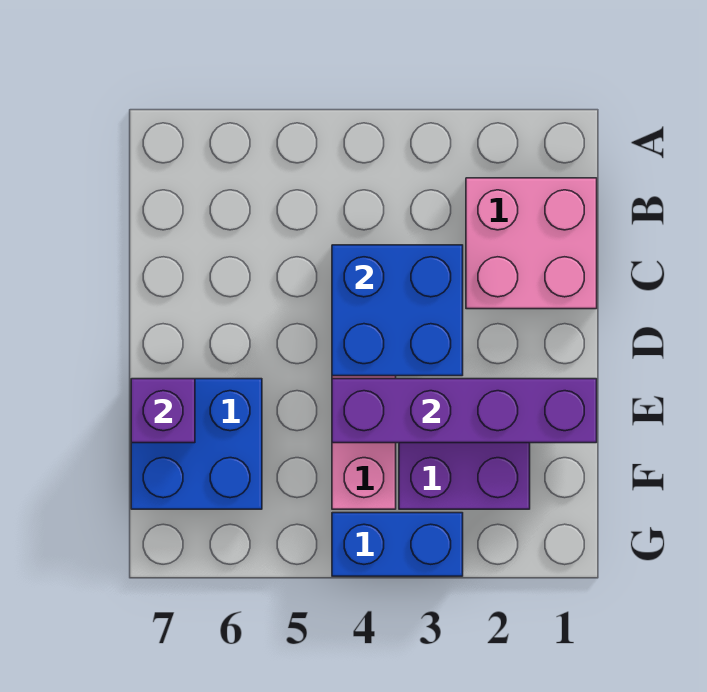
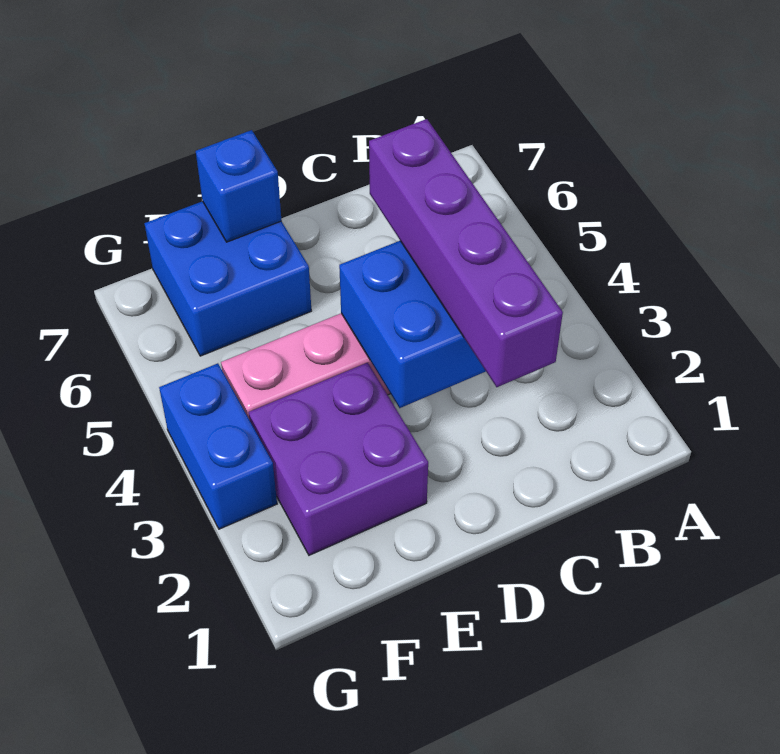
pink brick B1:C2 level 1 -> none
purple brick E1:E4 level 2 -> purple brick C2:C5 level 3
purple brick E7 level 2 -> blue brick E7 level 2

